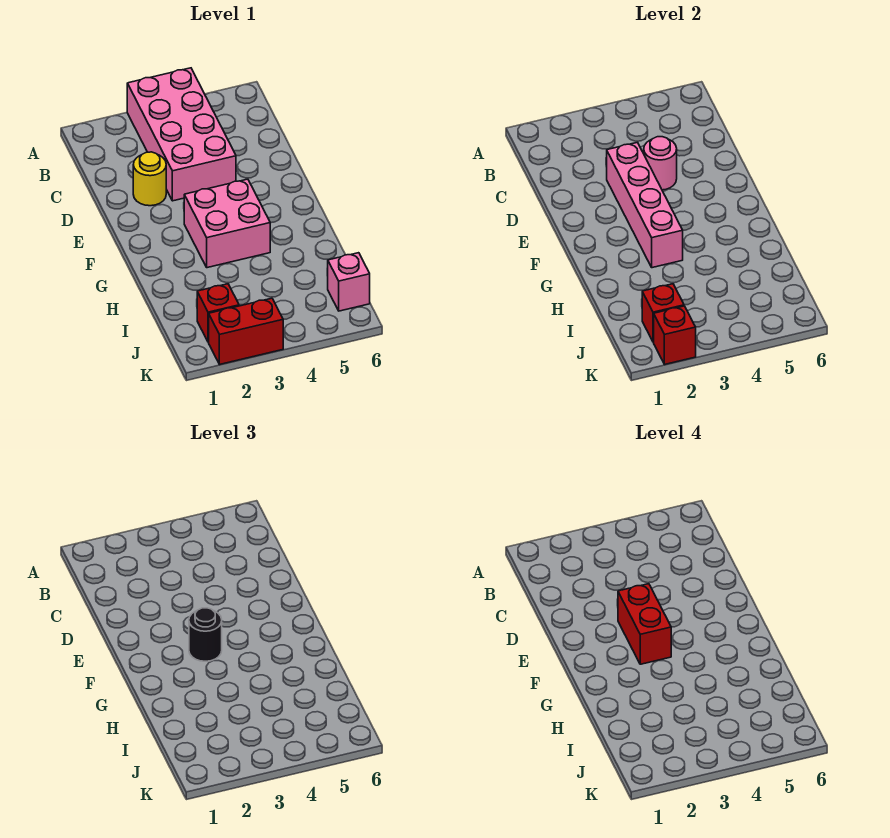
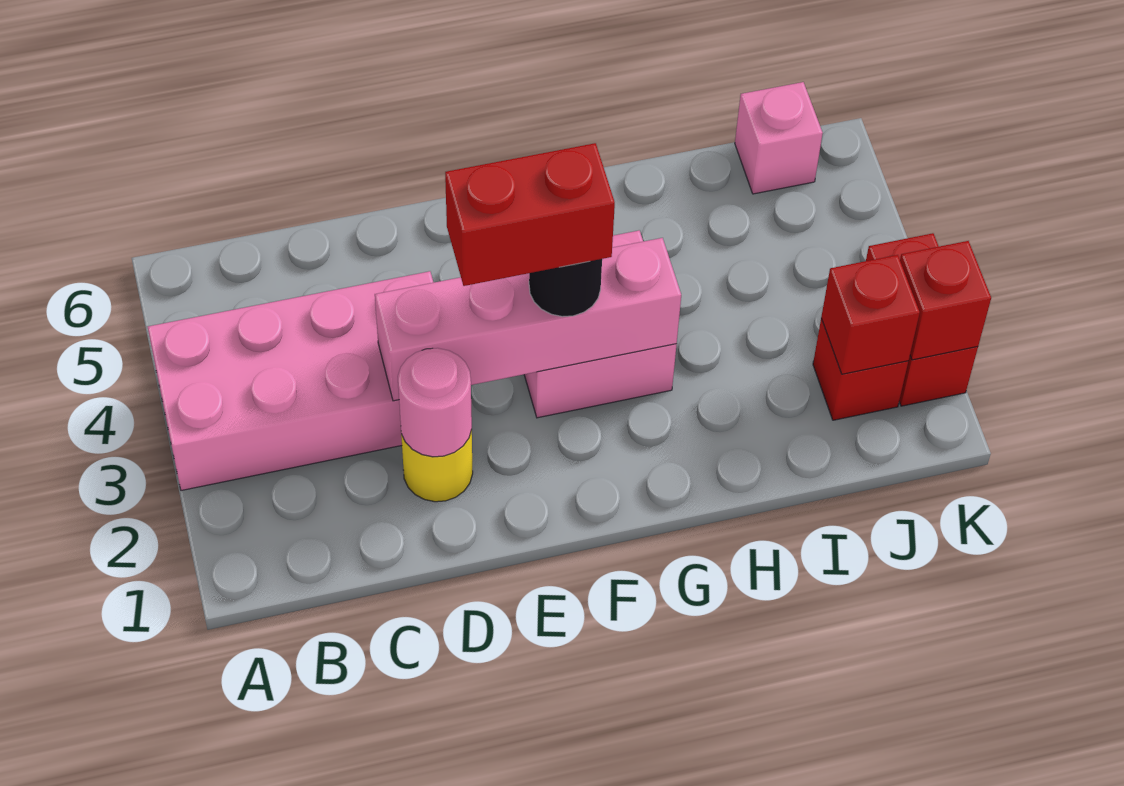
pink round brick D4 level 2 -> pink round brick D2 level 2

